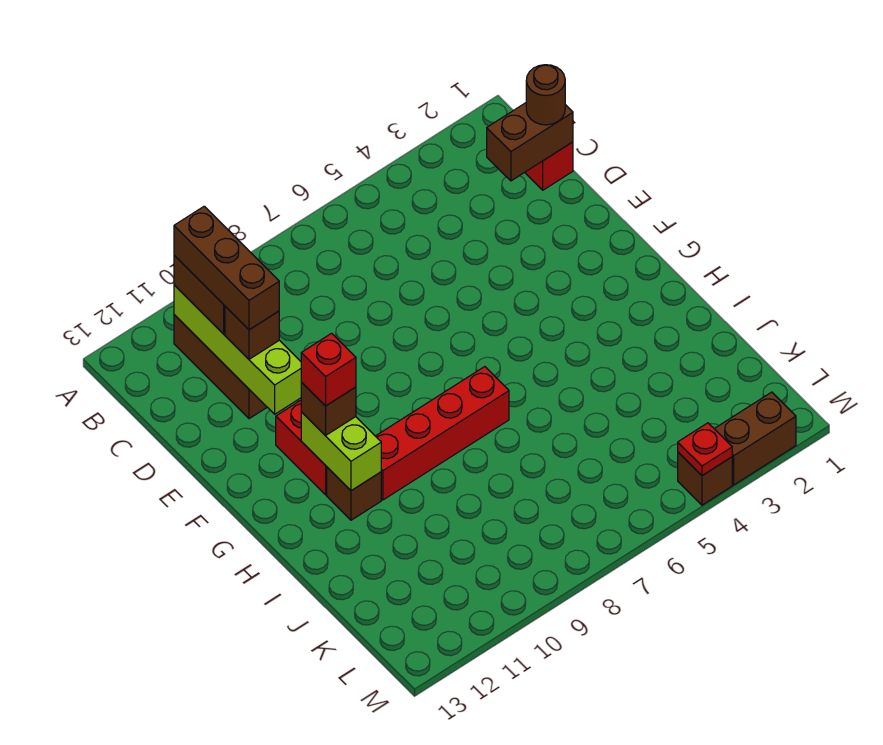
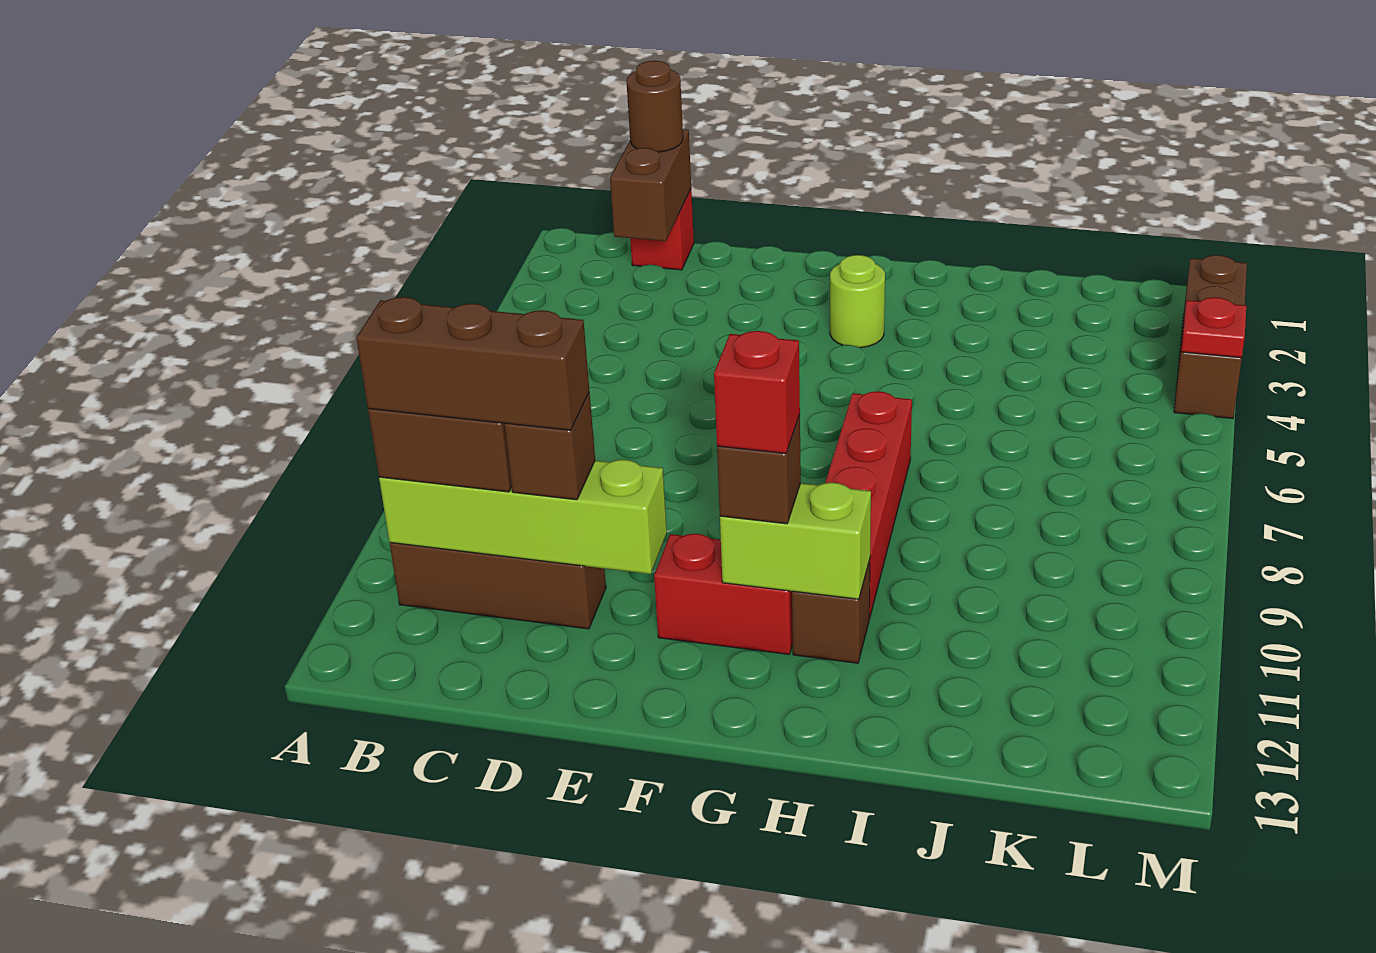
none -> lime round brick G3 level 1

